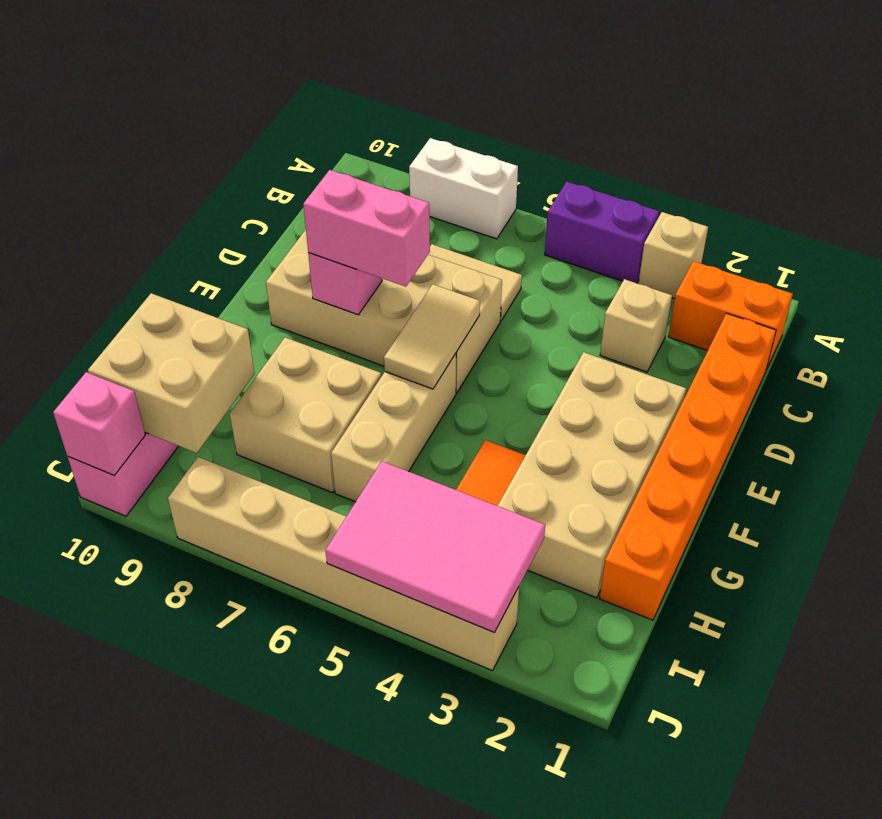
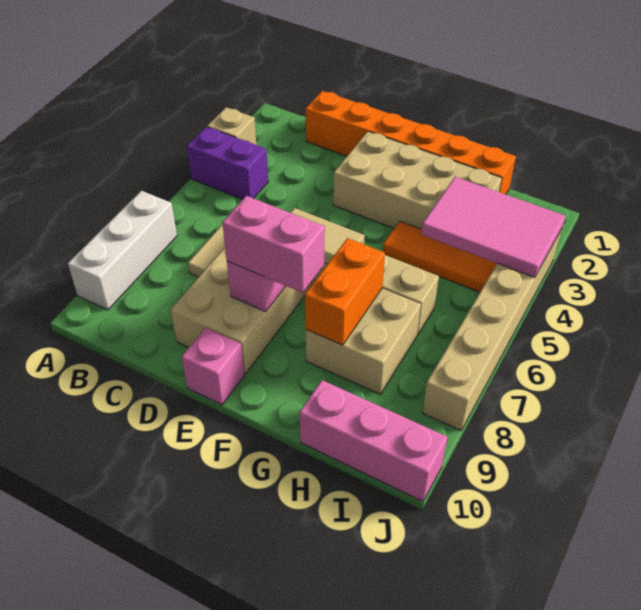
purple brick A4:A5 level 1 -> purple brick A4:B4 level 1
white brick A7:A8 level 1 -> white brick A7:A9 level 1
orange brick B1:B2 level 1 -> orange brick G7:G8 level 2
tan brick C3 level 1 -> none
pink brick E7:E8 level 3 -> pink brick E8:F8 level 3
tan brick H9:I10 level 2 -> none
pink tile I3:J5 level 2 -> pink tile H3:J4 level 2
pink brick J10 level 2 -> pink brick E10 level 1

